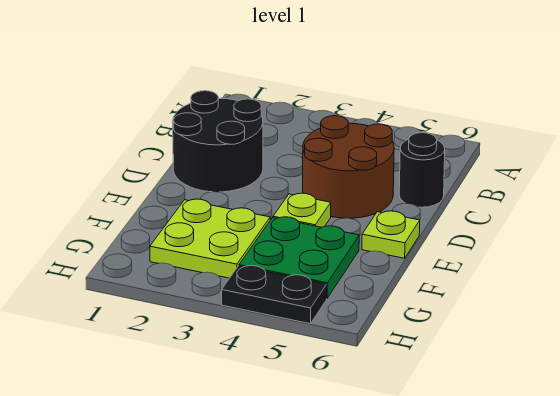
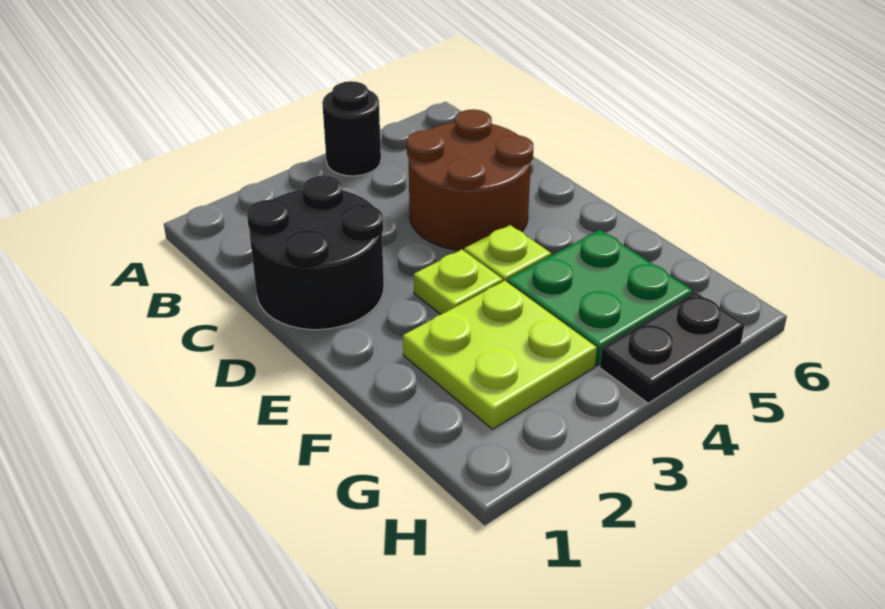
black round brick C6 level 1 -> black round brick A4 level 1
lime plate E6 level 1 -> lime plate E3 level 1

